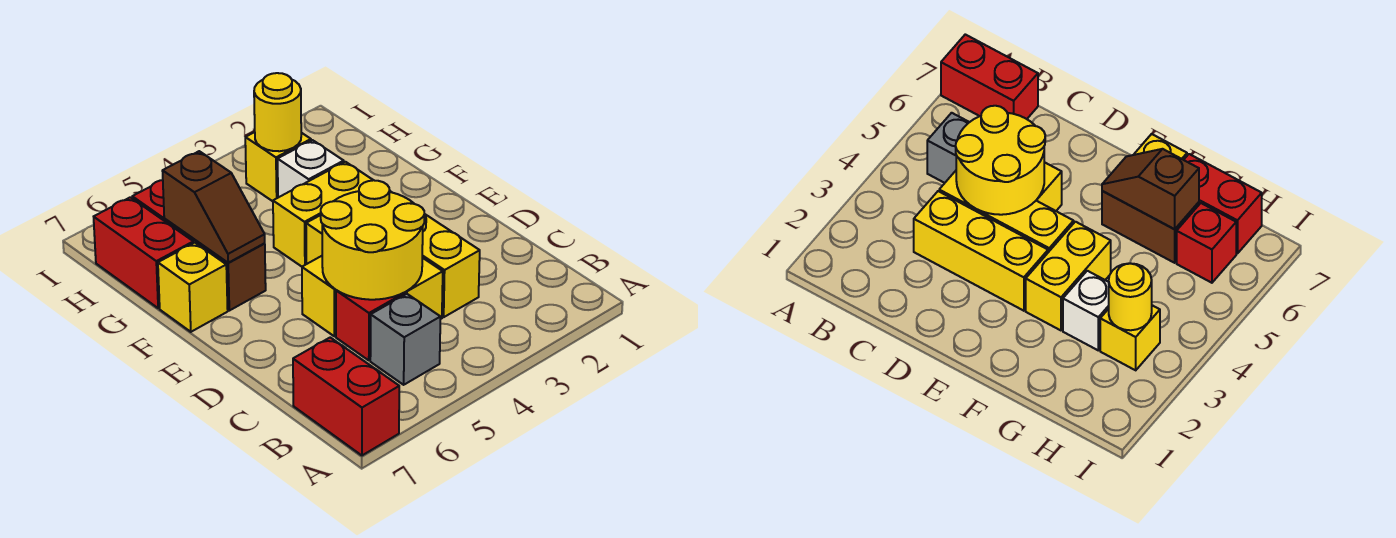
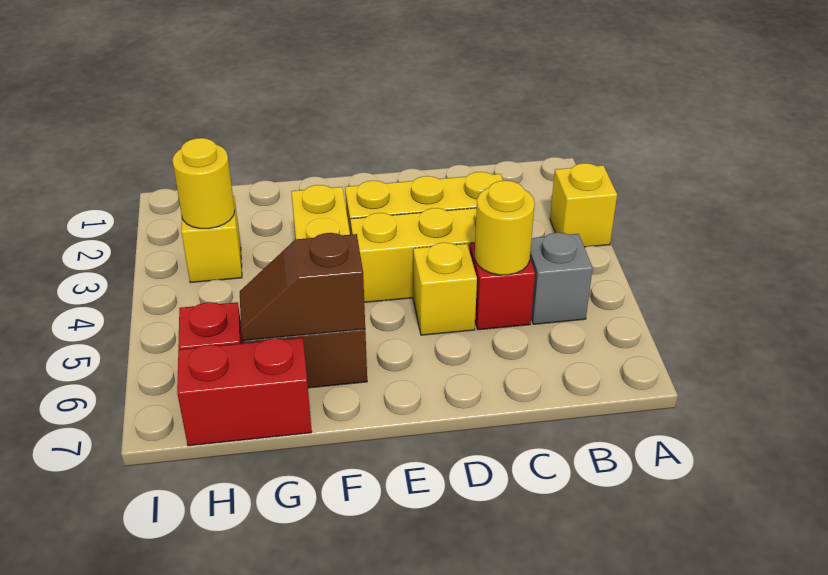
red brick A7:B7 level 1 -> none
yellow round brick C4:D5 level 2 -> yellow round brick C5 level 2
brown slope F6:G6 level 2 top G -> brown slope F6:G6 level 2 top F
yellow brick F7 level 1 -> yellow brick A3 level 1
white brick G3 level 1 -> none

